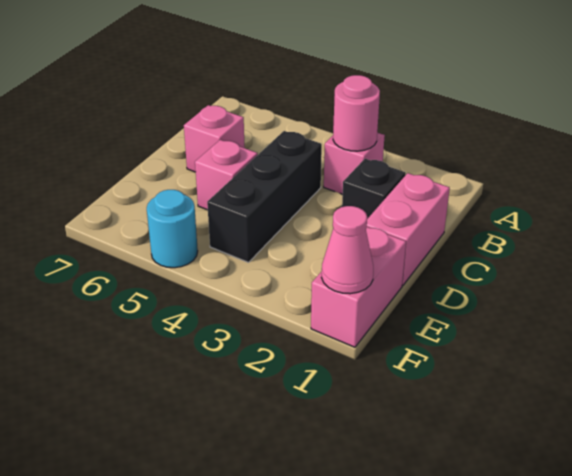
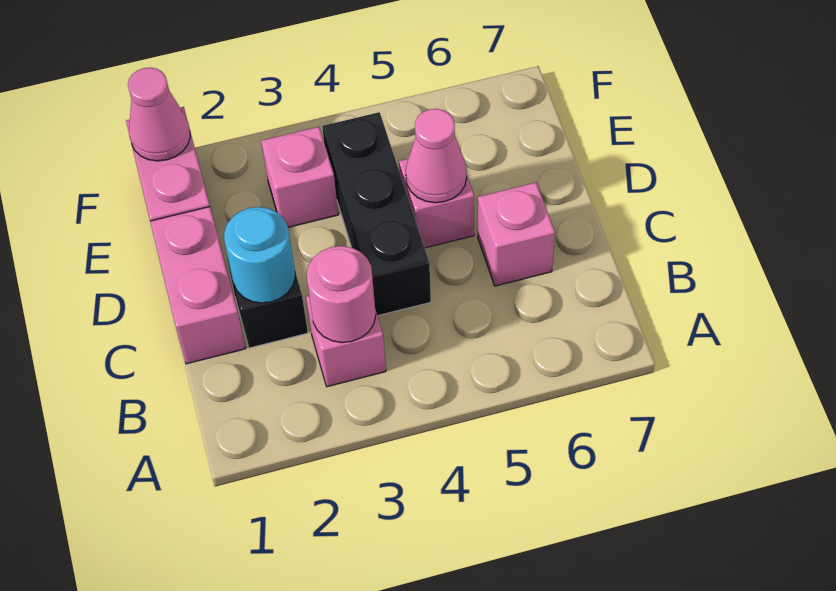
none -> pink cone D5 level 2
none -> pink brick E3 level 1
cyan round brick F5 level 1 -> cyan round brick C2 level 2

